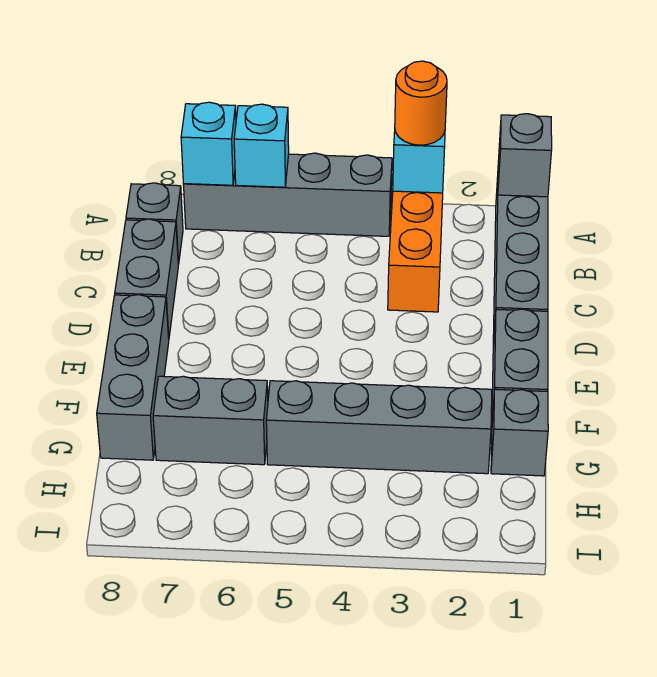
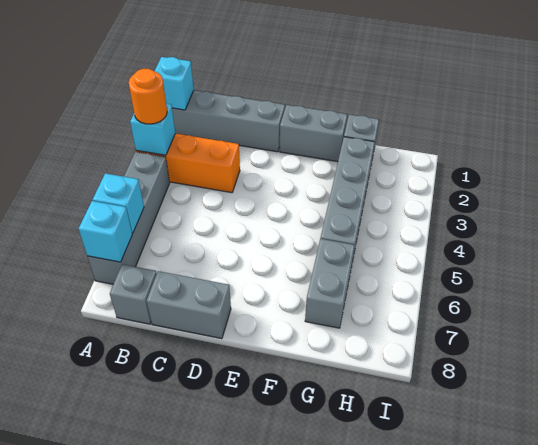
grey brick A1 level 2 -> cyan brick A1 level 2
grey brick E8:G8 level 1 -> none

